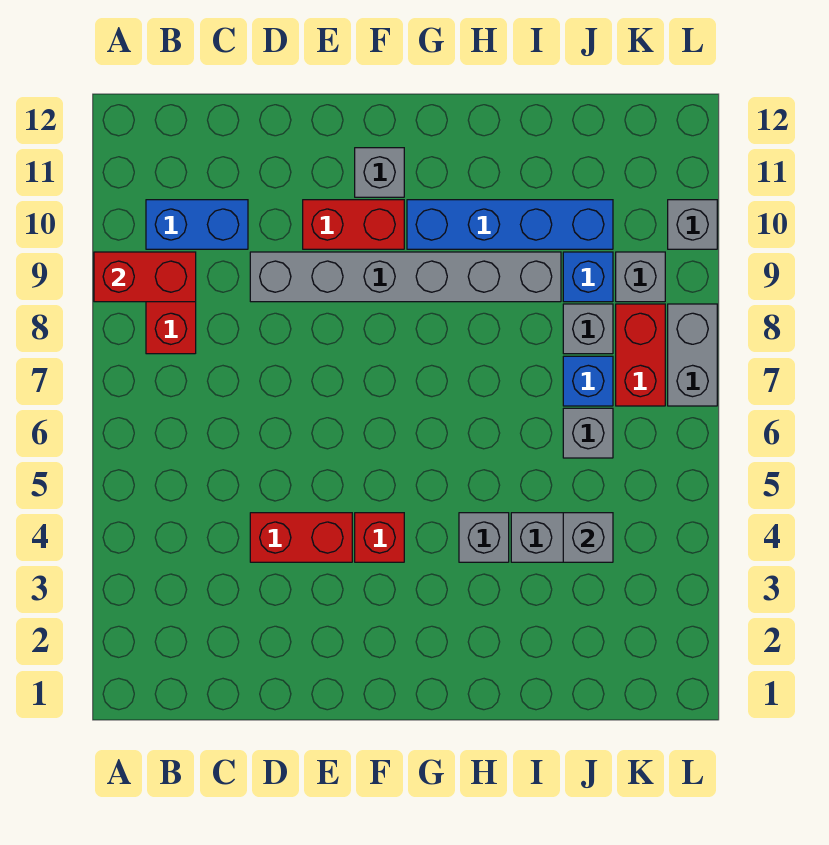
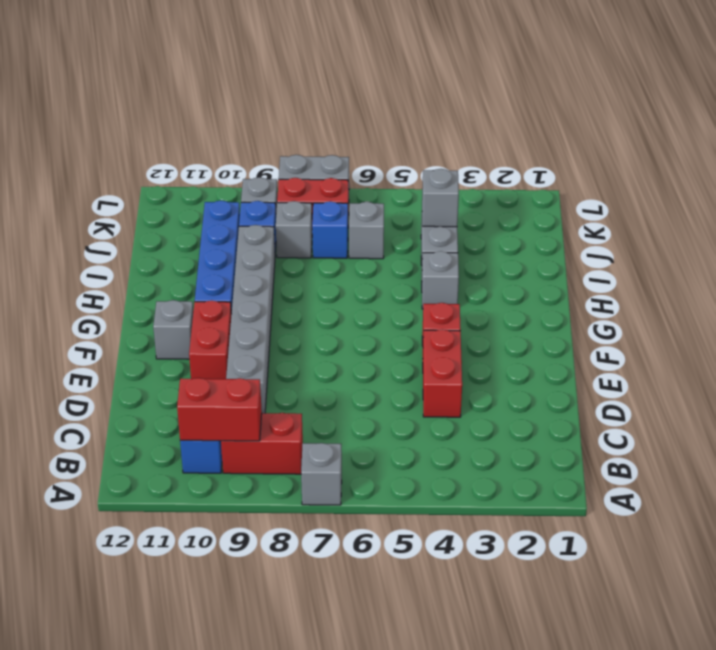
red brick A9:B9 level 2 -> red brick B9:B10 level 2
grey brick L10 level 1 -> grey brick A7 level 1

